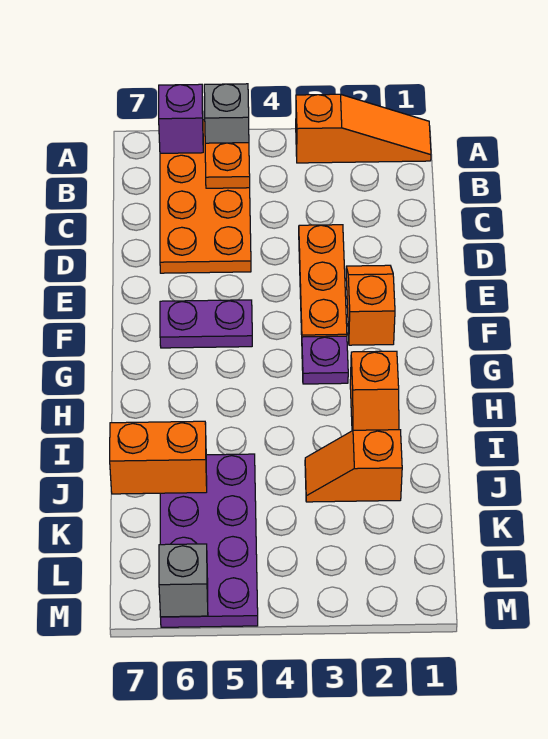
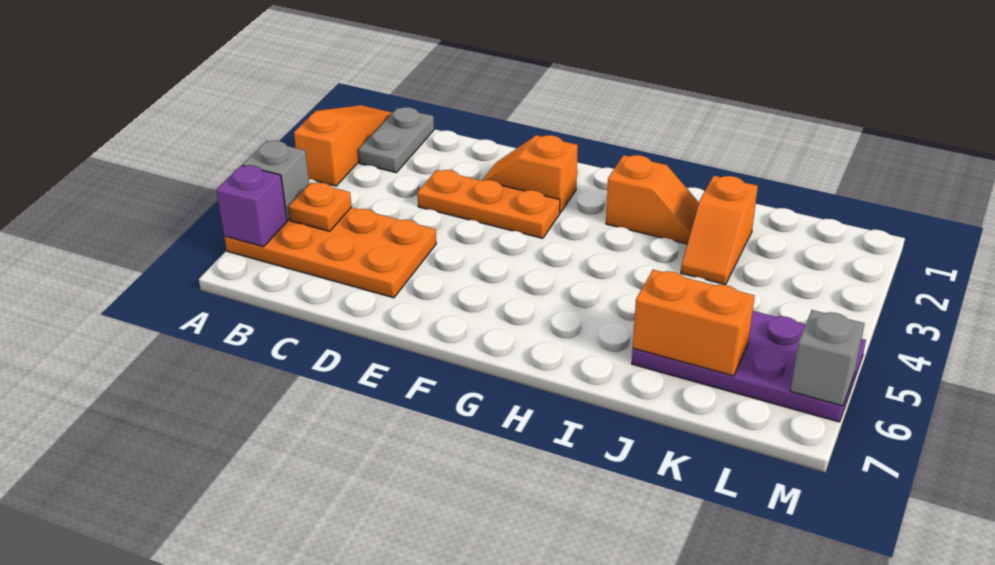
none -> grey plate B1:B2 level 1
purple plate F5:F6 level 1 -> none
purple plate G3 level 1 -> none
orange brick J6:J7 level 2 -> orange brick J6:K6 level 2

